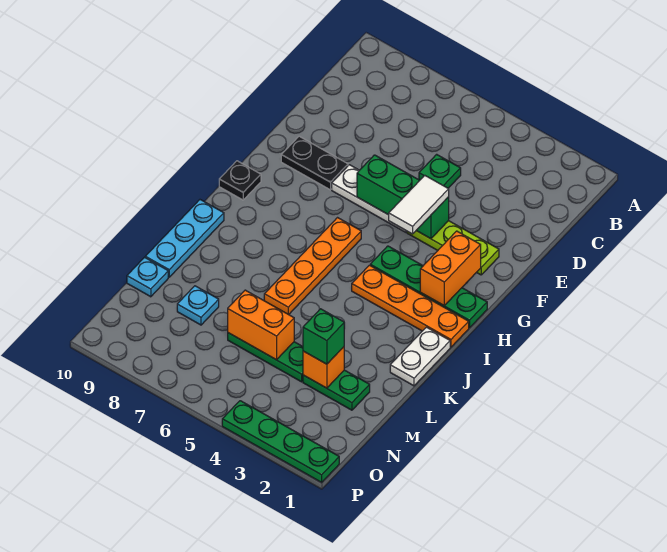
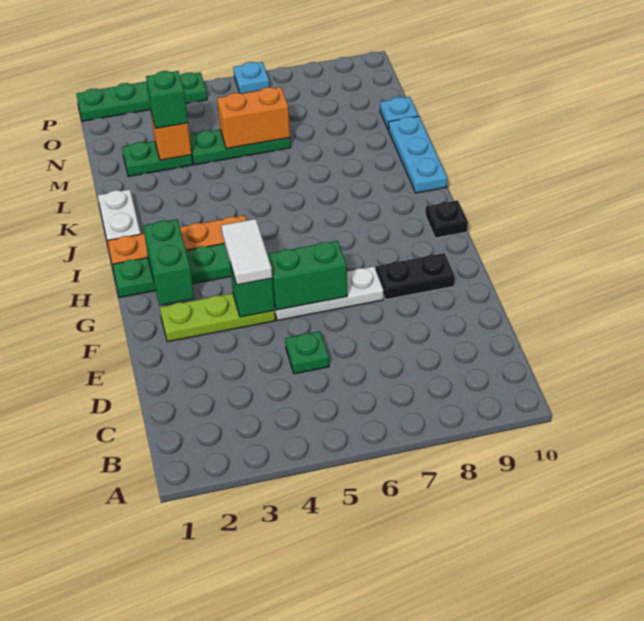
orange brick G2:H2 level 2 -> green brick G2:H2 level 2
orange plate H6:K6 level 1 -> none
cyan plate M8 level 1 -> cyan plate P6 level 1

